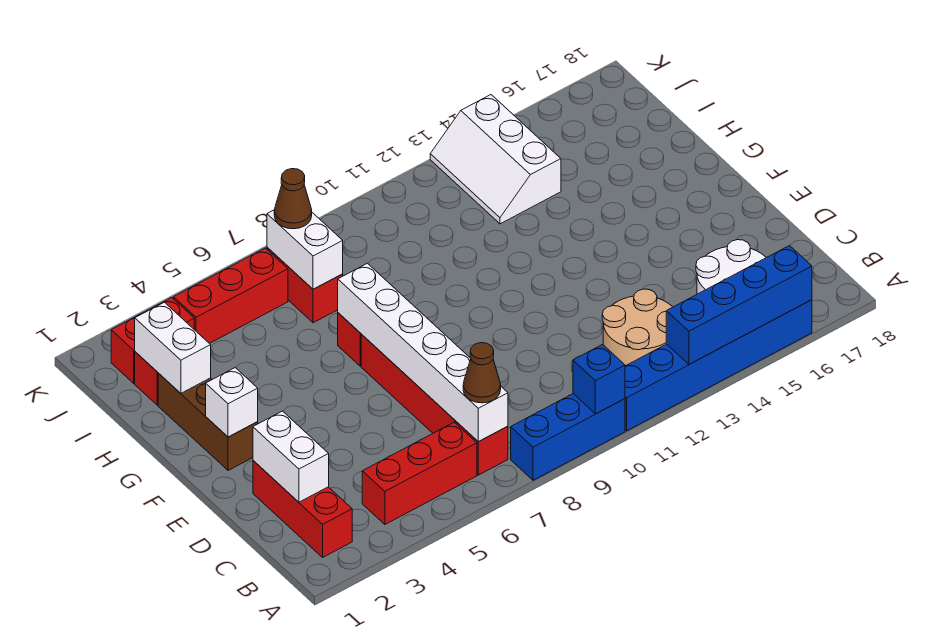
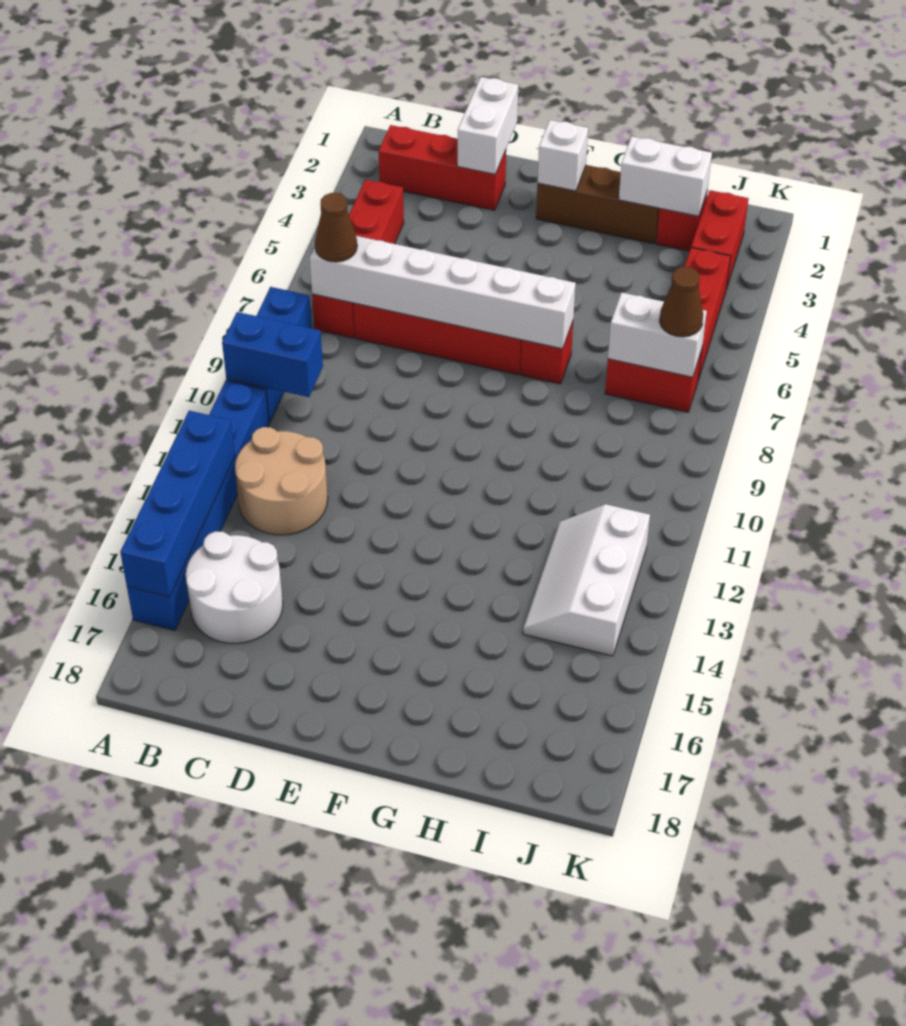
blue brick A10 level 2 -> blue brick A10:B10 level 2
white brick C2:D2 level 2 -> white brick D1:D2 level 2
white slope I13:K14 level 1 top 14 -> white slope I12:J14 level 1 top J

